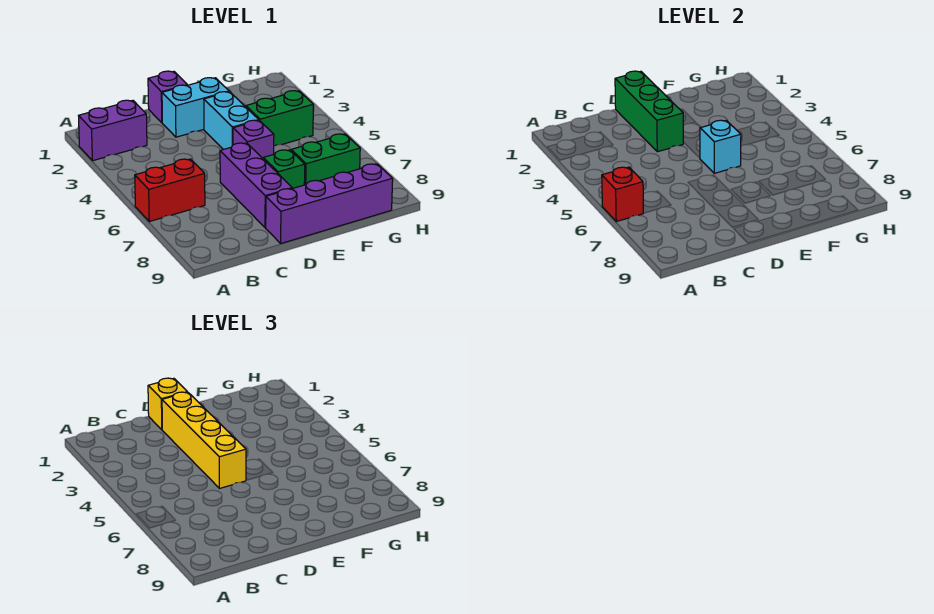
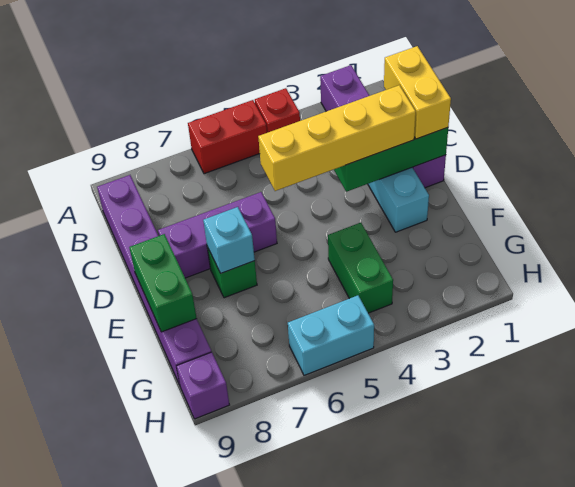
red brick A6:B6 level 1 -> red brick A5:A6 level 1
red brick A6 level 2 -> red brick A4 level 1
yellow brick D1 level 3 -> yellow brick C1:D1 level 3
purple brick D9:G9 level 1 -> purple brick B9:G9 level 1
cyan brick E3:E4 level 1 -> cyan brick H5:H6 level 1
purple brick E5 level 1 -> purple brick H9 level 1
cyan brick E5 level 2 -> cyan brick E7 level 2
green brick F7:G7 level 1 -> green brick E9:F9 level 2

